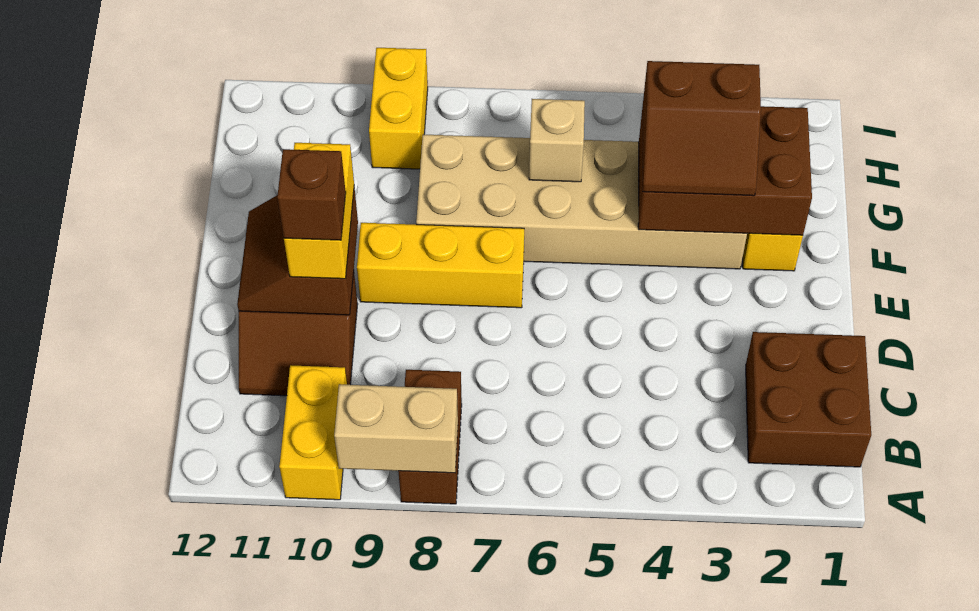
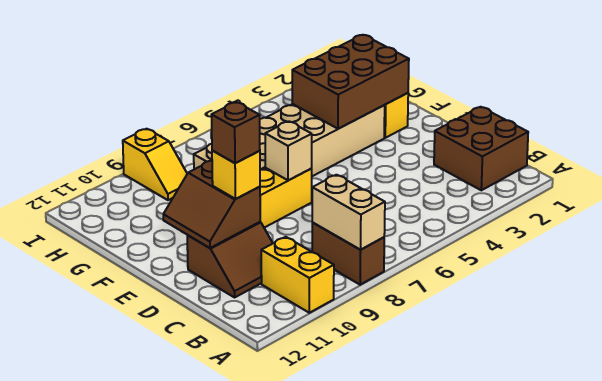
tan brick A8:A9 level 2 -> tan brick A8:B8 level 2
yellow brick D10:E10 level 3 -> yellow brick D10 level 3
brown slope F3:G4 level 3 top G -> none
tan brick G6 level 2 -> tan brick E7 level 2
yellow brick H9:I9 level 1 -> yellow slope H9:I9 level 1 top I

